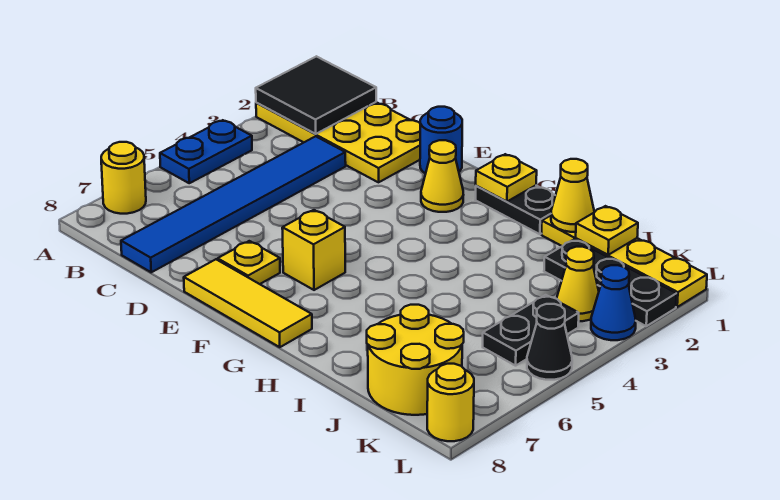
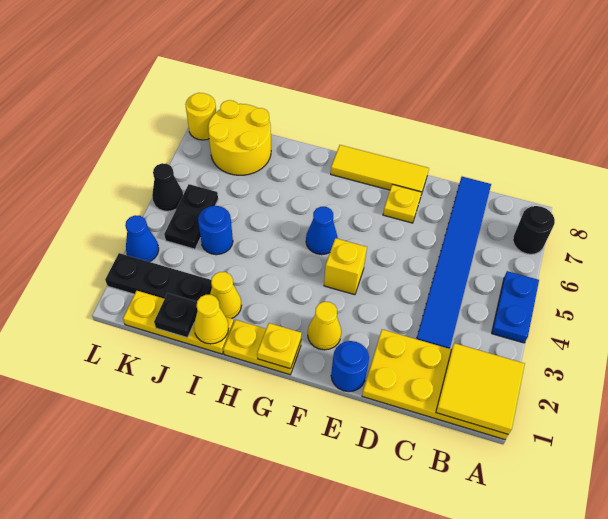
black tile A1:B2 level 2 -> yellow tile A1:B2 level 2
yellow round brick A7 level 1 -> black round brick A7 level 1
yellow brick F6 level 1 -> yellow brick F4 level 1
black plate G1:H1 level 1 -> yellow plate G1:H1 level 1
none -> blue cone G5 level 1
yellow plate I1:L1 level 1 -> yellow plate I1:K1 level 1
yellow plate J1 level 2 -> black plate J1 level 2
none -> blue round brick J4 level 1
yellow cone K3 level 1 -> yellow cone I2 level 1

